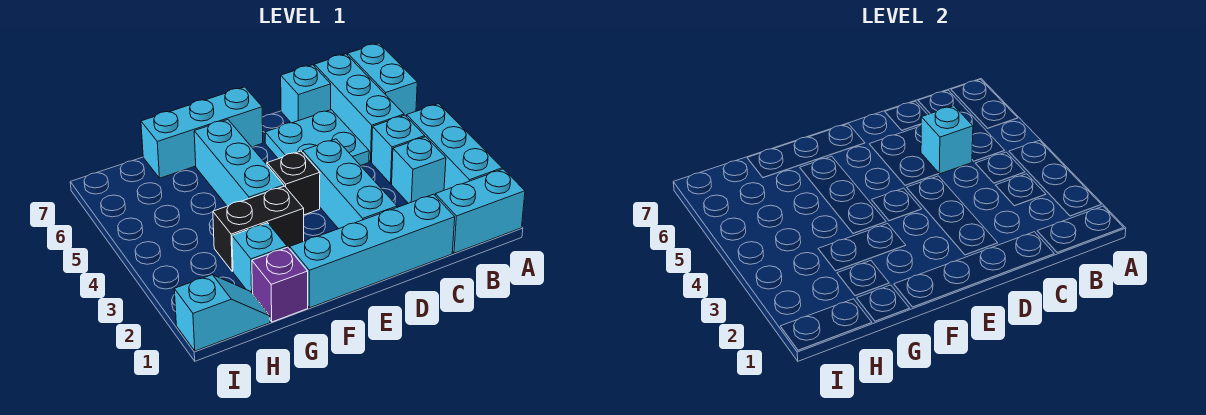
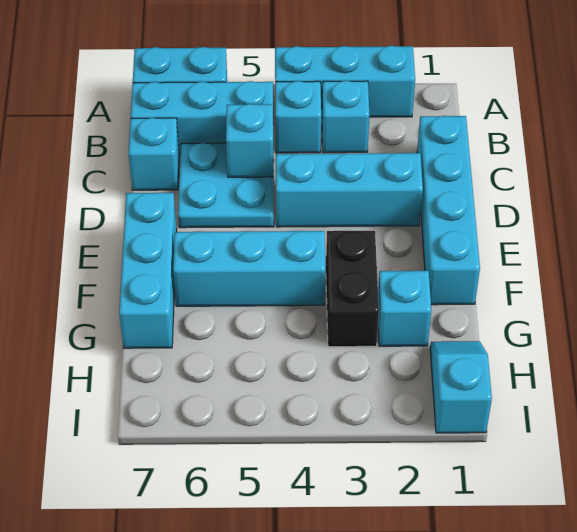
cyan brick A1:B1 level 1 -> none
black brick E4 level 1 -> none
purple brick G1 level 1 -> none

